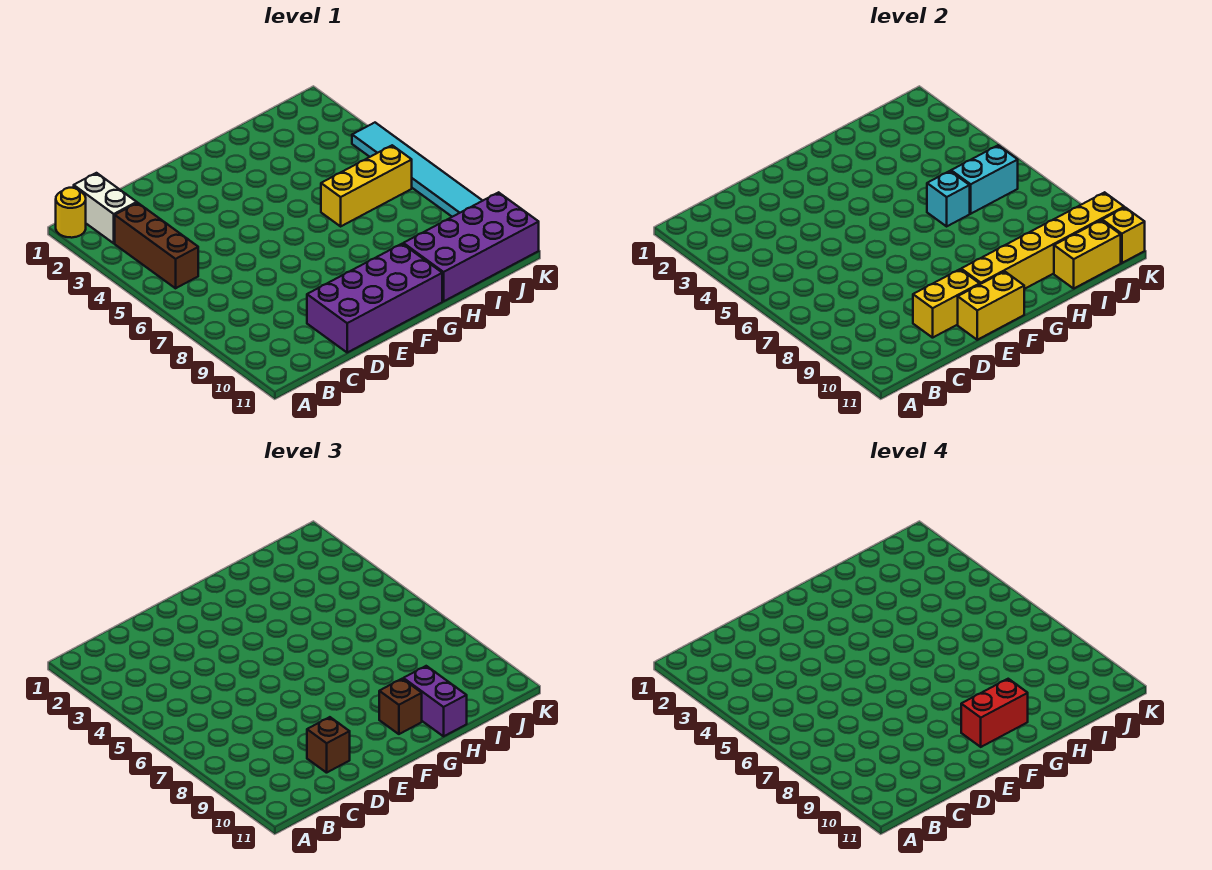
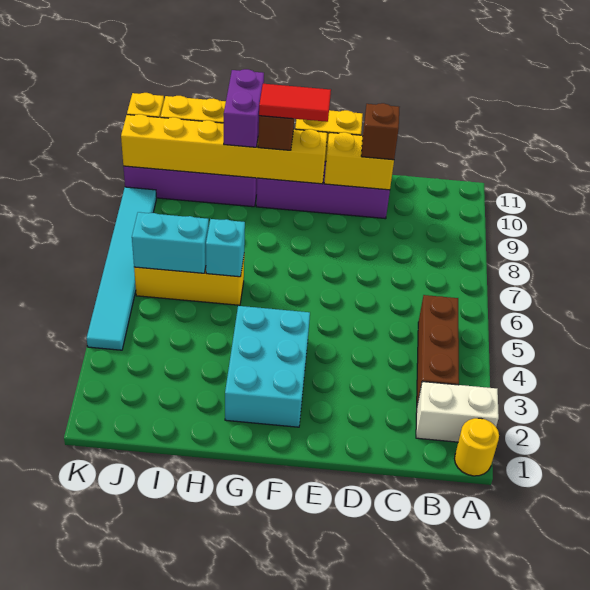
white brick B1:B2 level 1 -> white brick A2:B2 level 1
none -> cyan brick F2:G4 level 1
red brick F10:G10 level 4 -> red tile F10:G10 level 4

